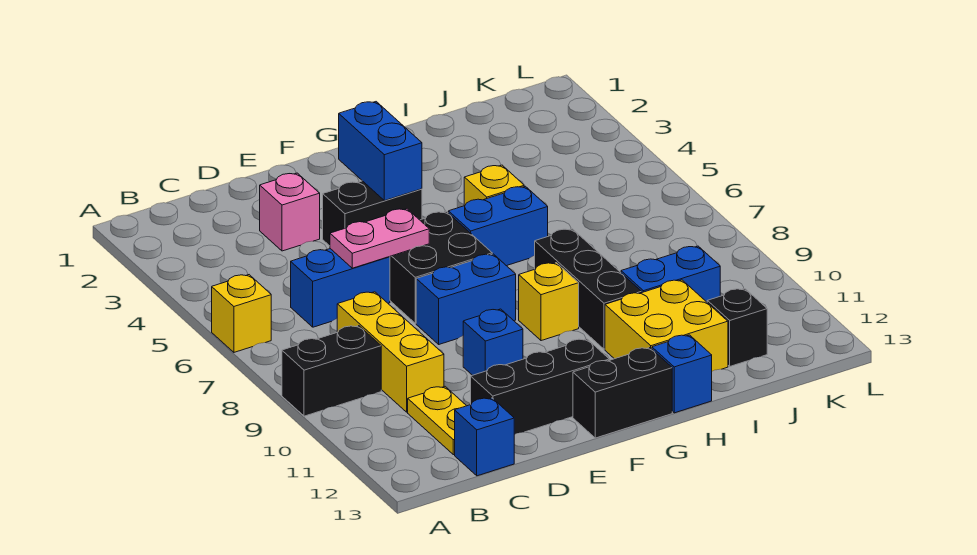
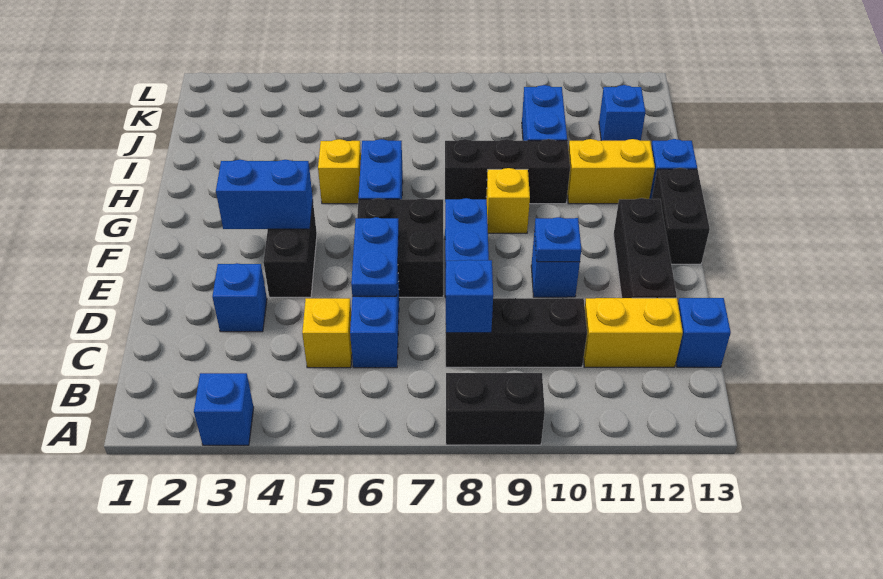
none -> blue brick A3 level 1
yellow brick A6 level 1 -> yellow brick C5 level 1
black brick A9:B9 level 1 -> black brick A8:A9 level 1
yellow brick C8:C10 level 1 -> black brick C8:C10 level 1
none -> blue brick C8 level 2
yellow plate C11:C12 level 1 -> yellow brick C11:C12 level 1
pink brick D3 level 1 -> blue brick D3 level 1
pink plate D6:E6 level 2 -> blue plate D6:E6 level 2
none -> blue plate E10 level 2
yellow brick H11:I12 level 1 -> yellow brick H11:H12 level 1
black brick J12 level 1 -> blue brick J12 level 1

